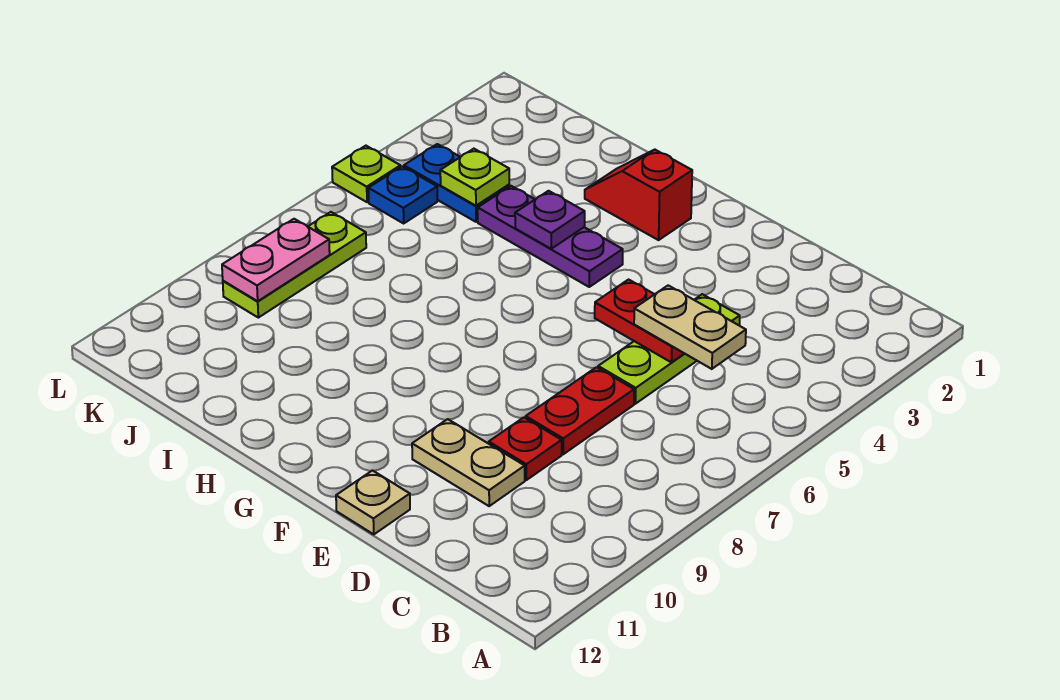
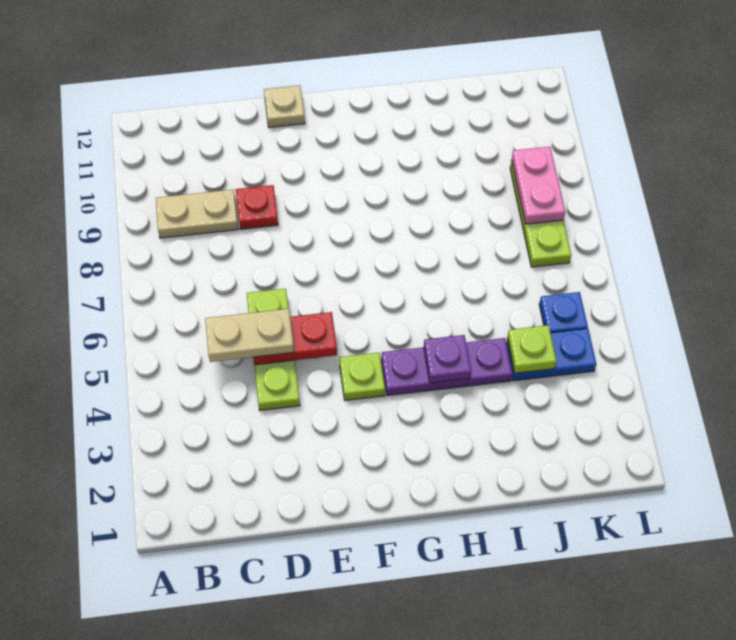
red plate D7:D8 level 1 -> none
tan plate D10:E10 level 1 -> tan plate B9:C9 level 1
red slope G2:H2 level 1 top G -> none
lime plate L5 level 1 -> lime plate F4 level 1

